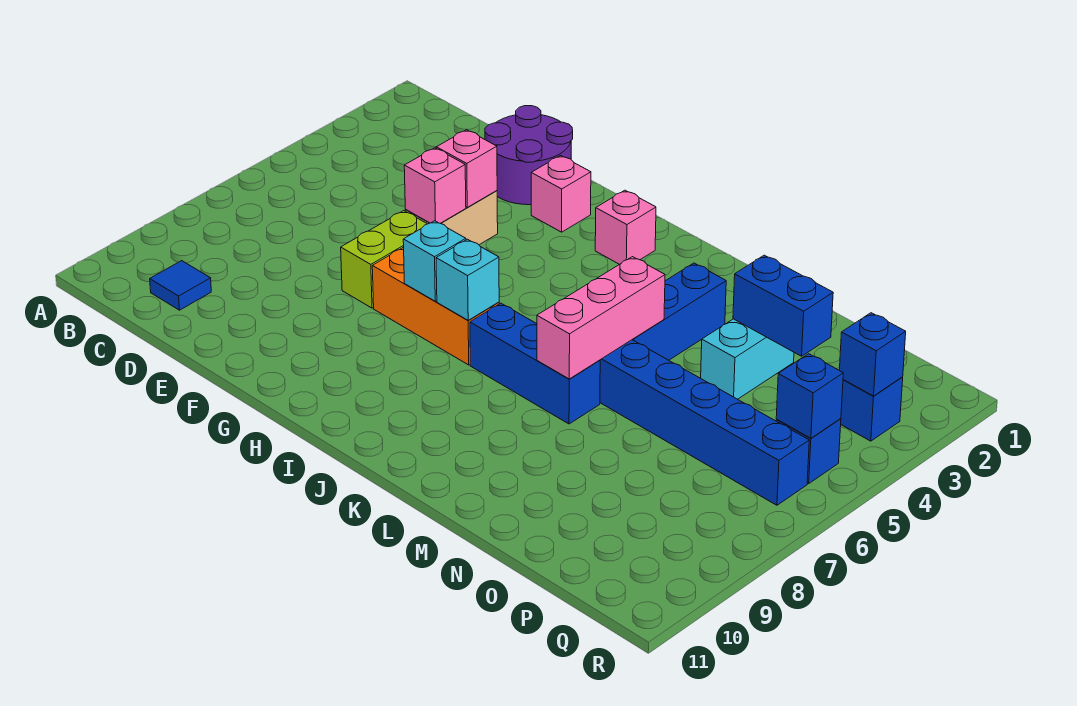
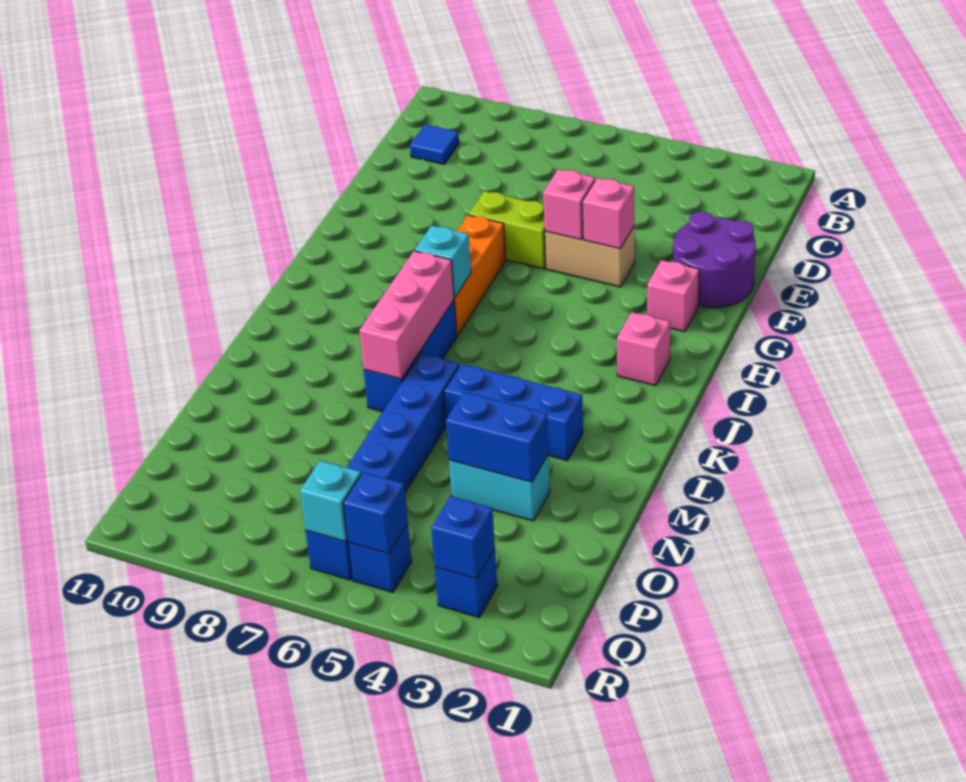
cyan brick H7 level 2 -> cyan brick Q6 level 2
pink brick L5:L7 level 2 -> pink brick J7:L7 level 2
blue brick N3:O3 level 2 -> blue brick N3:N4 level 2

